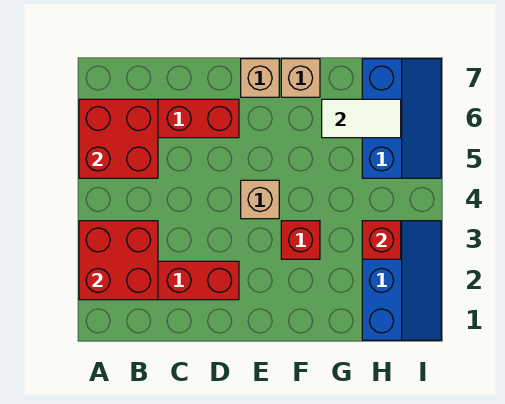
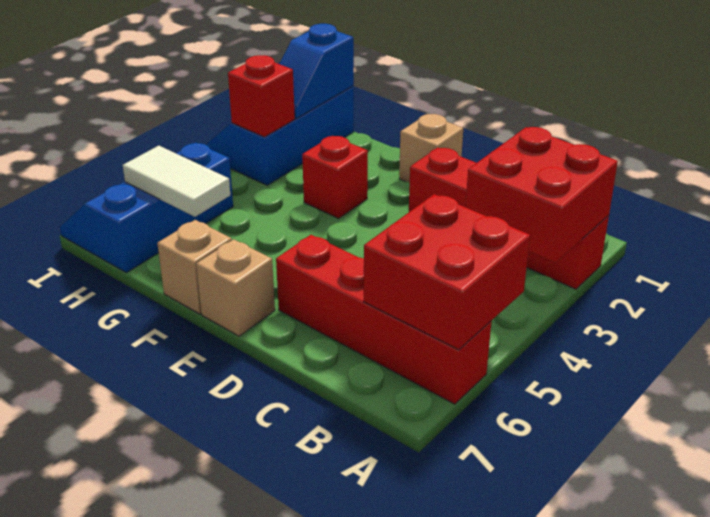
tan brick E4 level 1 -> tan brick E1 level 1
none -> blue slope H1:H2 level 2 top 1

